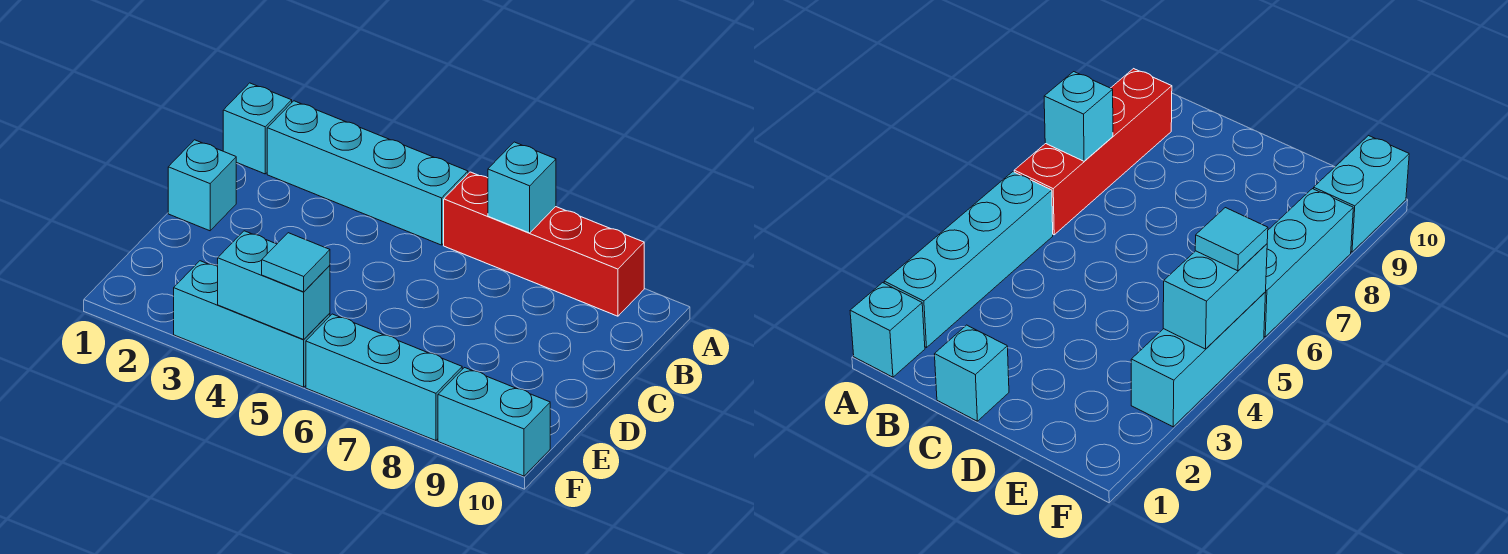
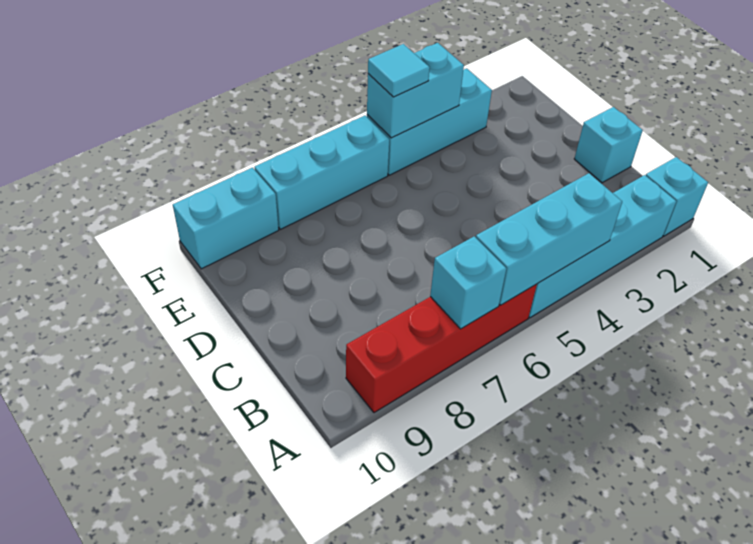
none -> cyan brick A4:A6 level 2

